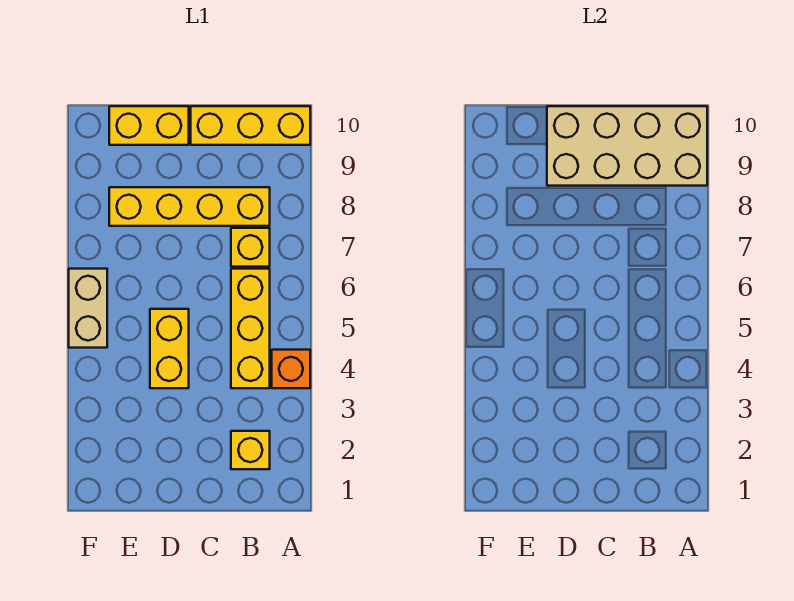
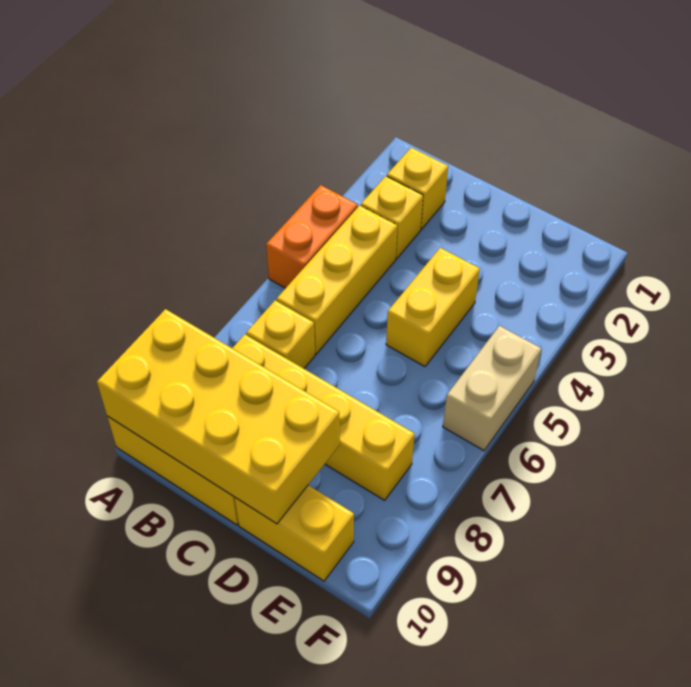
orange brick A4 level 1 -> orange brick A4:A5 level 1
tan brick A9:D10 level 2 -> yellow brick A9:D10 level 2
none -> yellow brick B3 level 1

